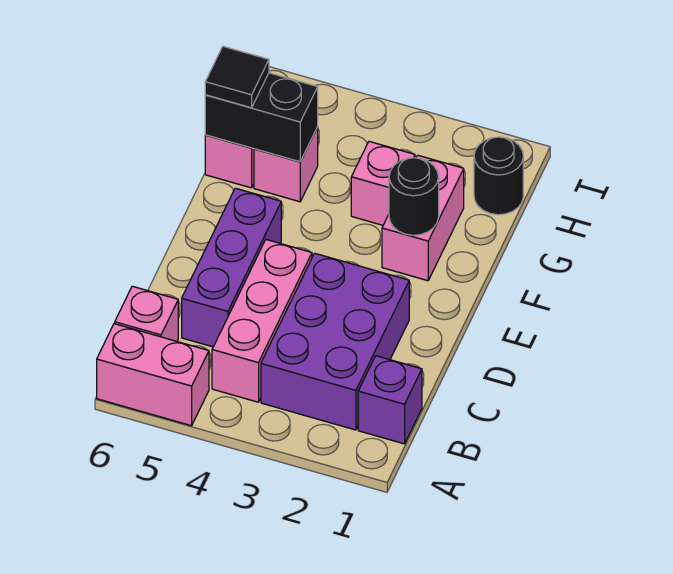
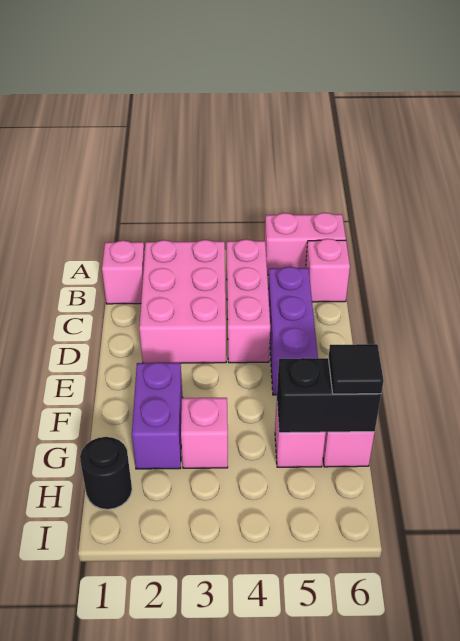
purple brick B1 level 1 -> pink brick B1 level 1
purple brick B2:D3 level 1 -> pink brick B2:D3 level 1
pink brick F2:G2 level 1 -> purple brick F2:G2 level 1
black round brick F2 level 2 -> none

